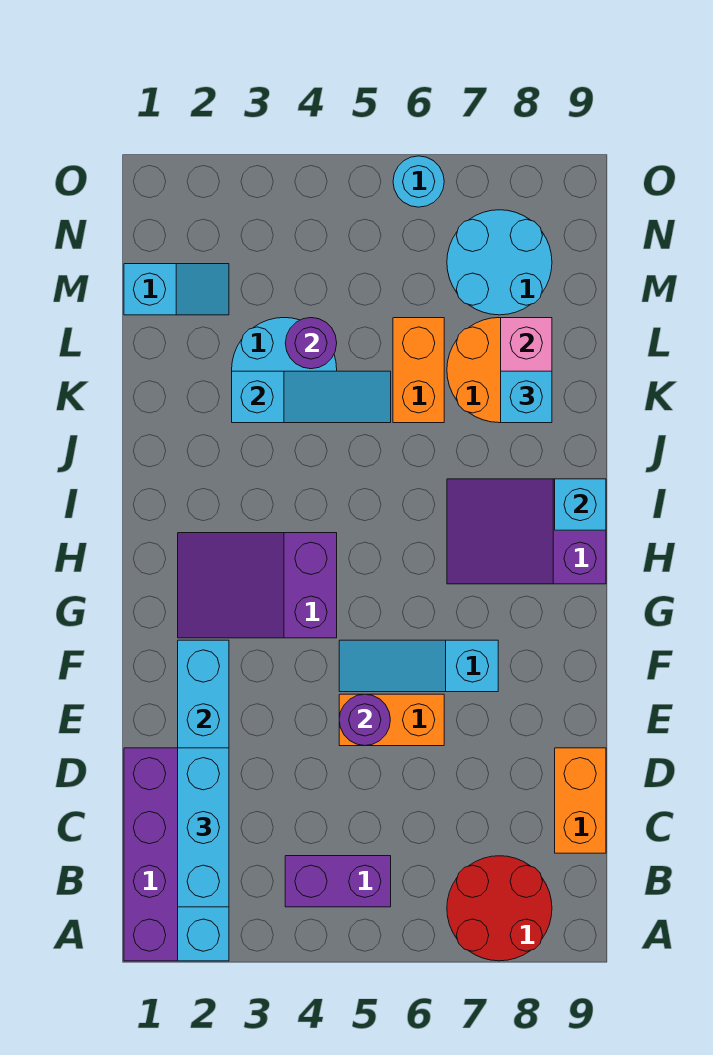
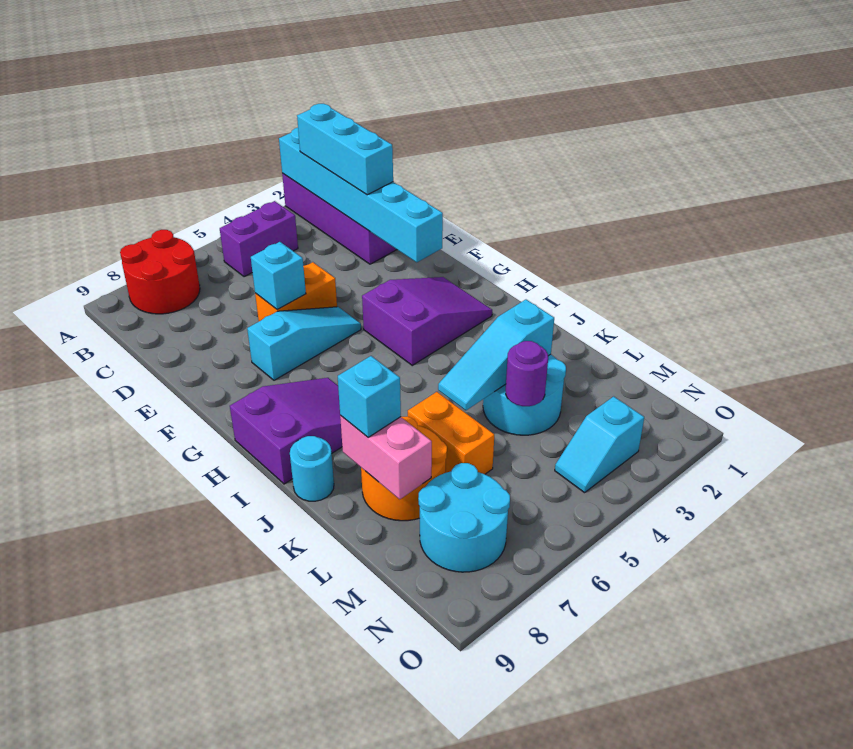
orange brick C9:D9 level 1 -> none
purple round brick E5 level 2 -> none
cyan brick I9 level 2 -> cyan brick E6 level 2
cyan slope M1:M2 level 1 top 1 -> cyan slope N3:N4 level 1 top 3
cyan round brick O6 level 1 -> cyan round brick J9 level 1

